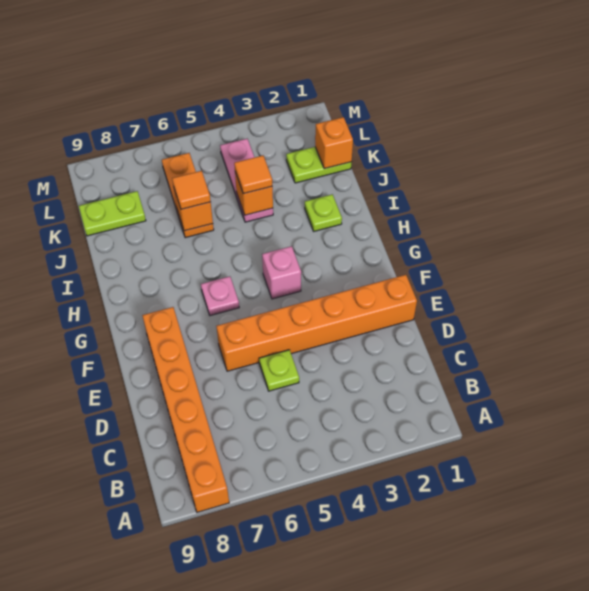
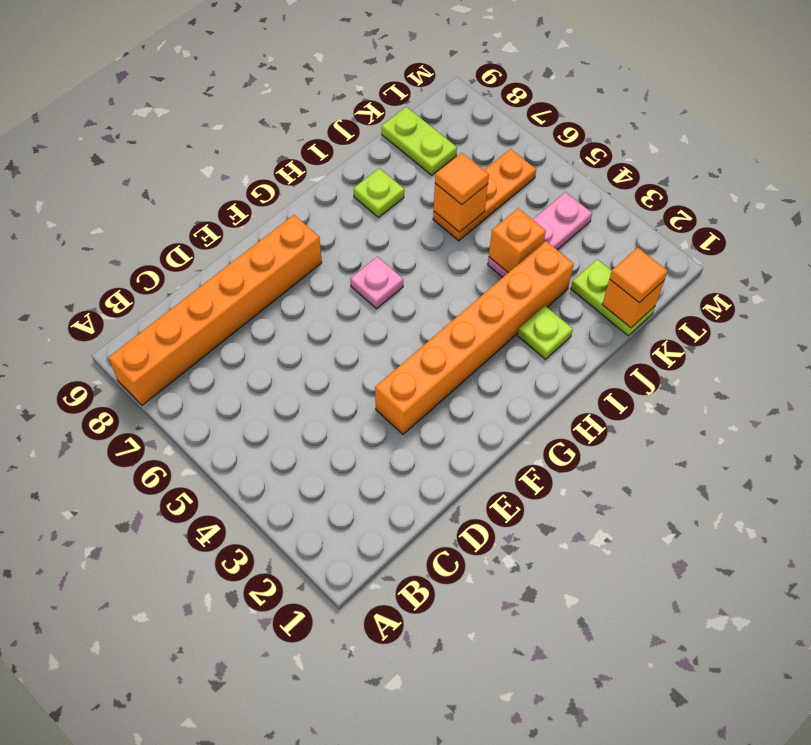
lime plate D5 level 1 -> lime plate I8 level 1
orange brick E1:E6 level 1 -> orange brick E3:J3 level 1
pink brick G4 level 1 -> none
orange tile J4 level 3 -> orange tile K1 level 3

